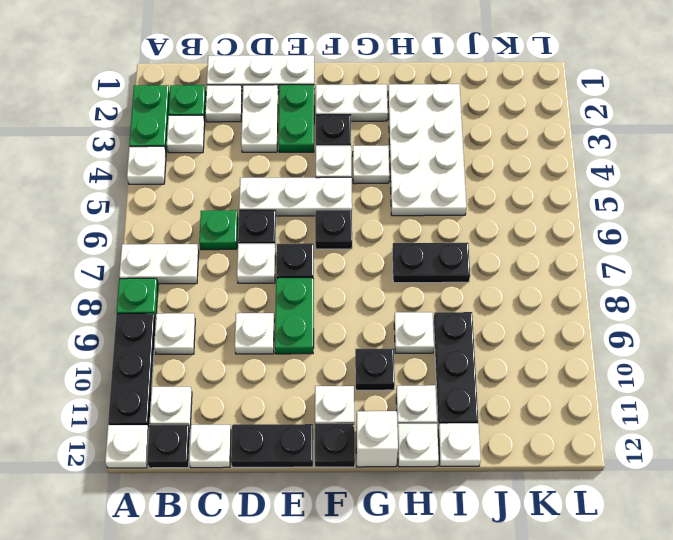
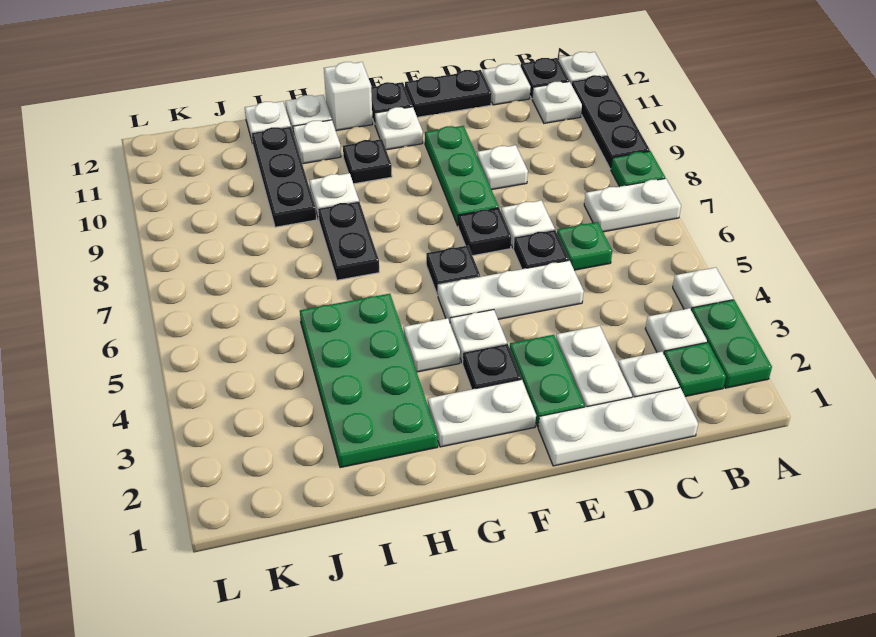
white plate B9 level 1 -> none
green plate E8:E9 level 1 -> green plate E8:E10 level 1
white plate H2:I5 level 1 -> green plate H2:I5 level 1
black plate H7:I7 level 1 -> black plate H7:H8 level 1

